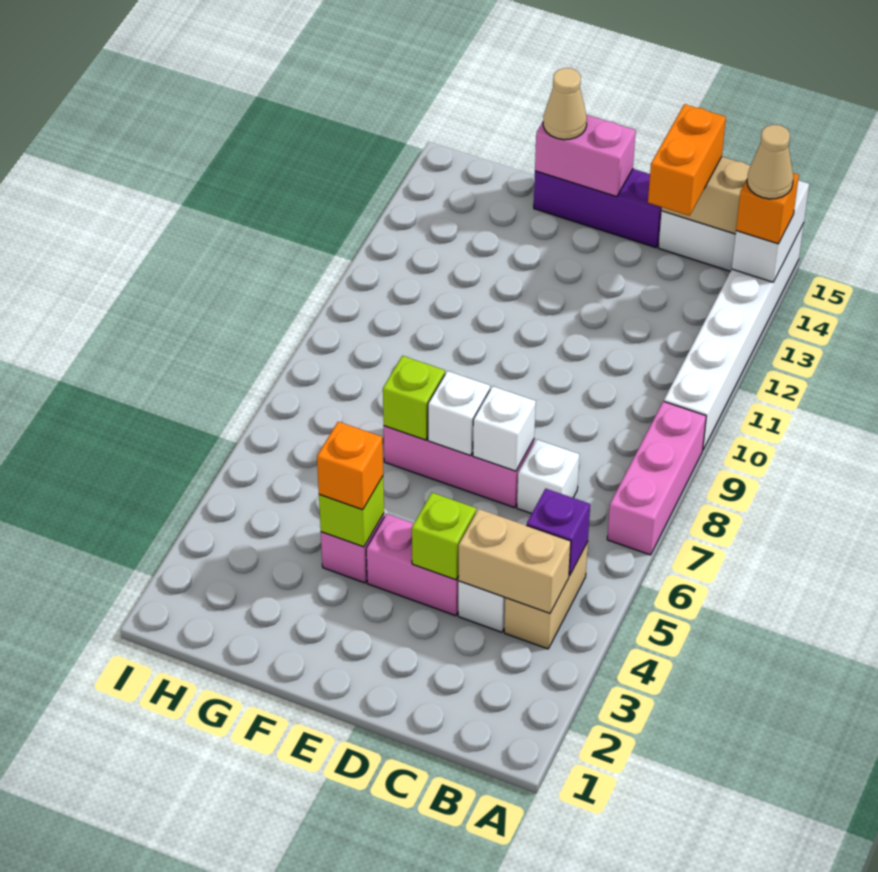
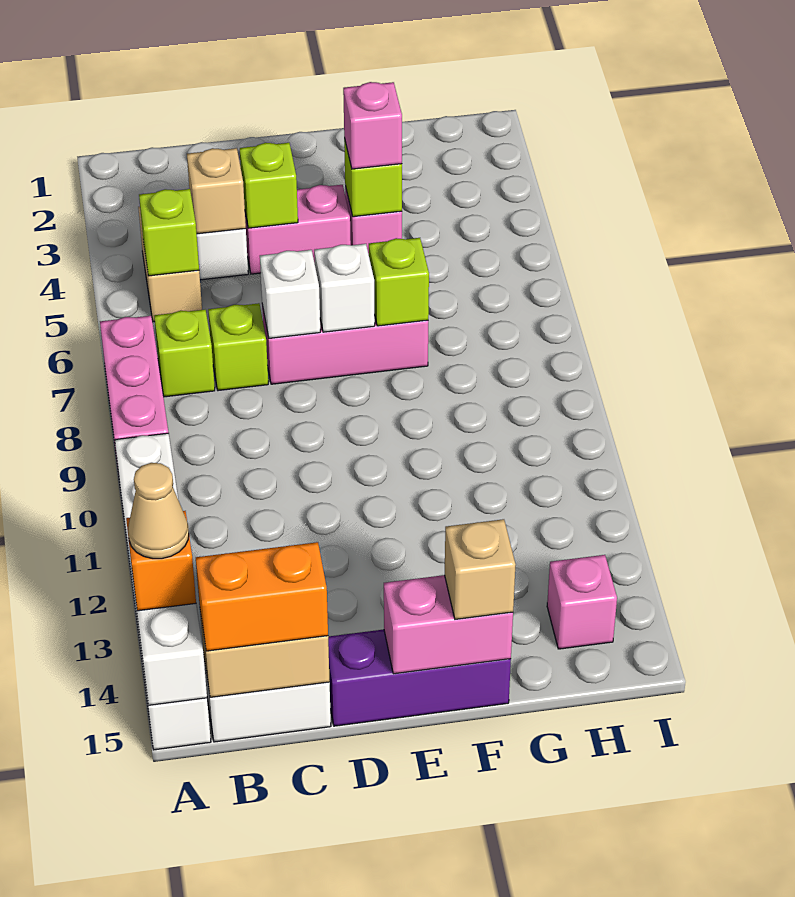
tan brick B4:C4 level 2 -> tan brick C4 level 2
purple brick B5 level 2 -> lime brick B5 level 2
none -> lime brick B7 level 1
white brick C7 level 1 -> lime brick C7 level 1
orange brick C14:C15 level 3 -> orange brick B15:C15 level 3
orange brick F4 level 3 -> pink brick F4 level 3
tan cone F15 level 3 -> tan brick F15 level 3
none -> pink brick H14 level 1

